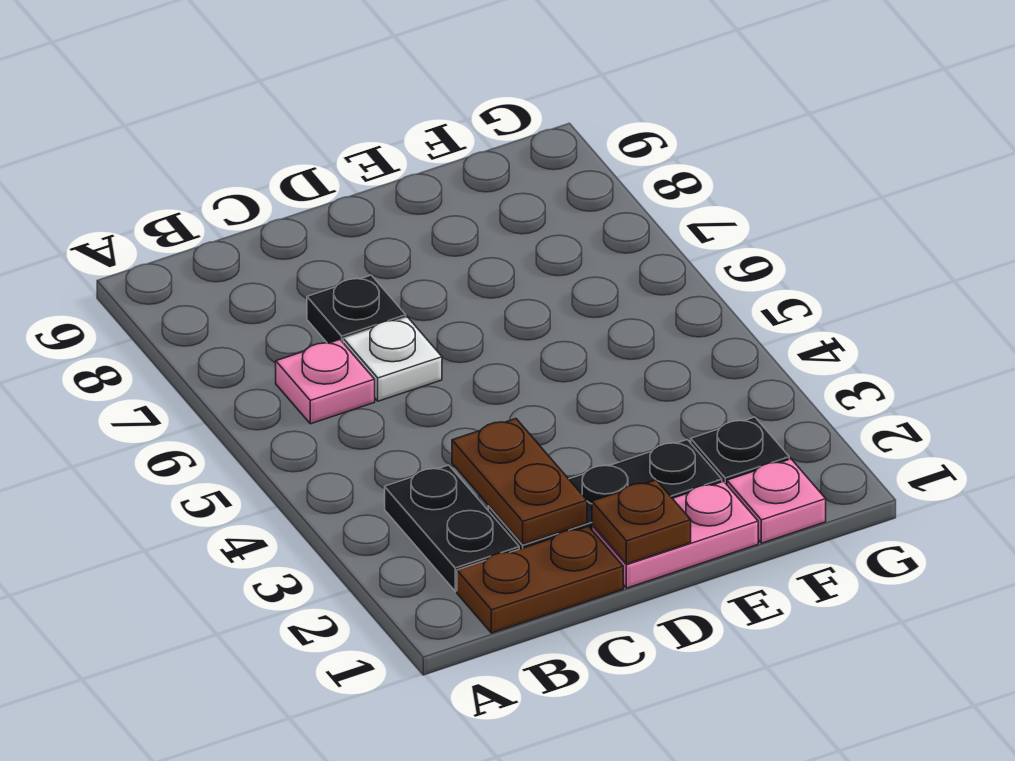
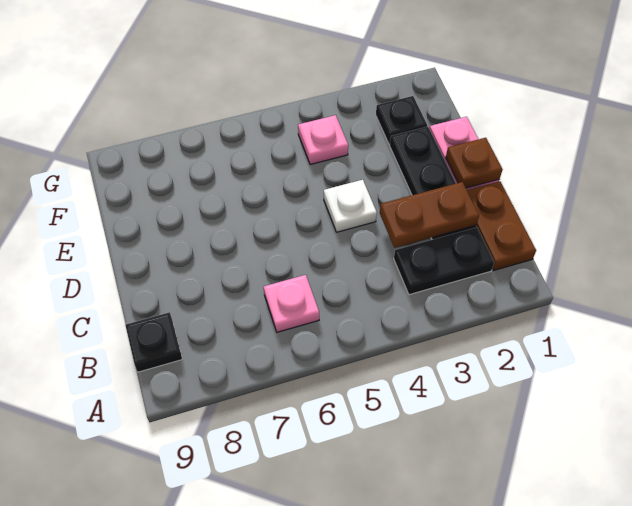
white plate C6 level 1 -> white plate D4 level 1
black plate C7 level 1 -> black plate B9 level 1
pink plate F1 level 1 -> pink plate F4 level 1

